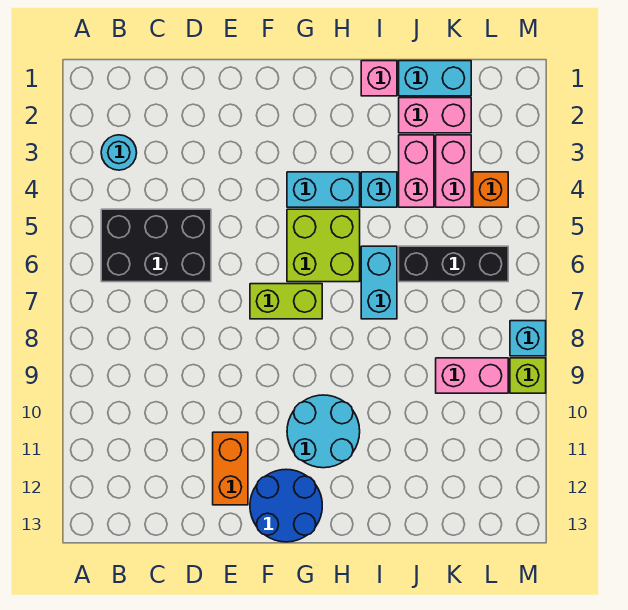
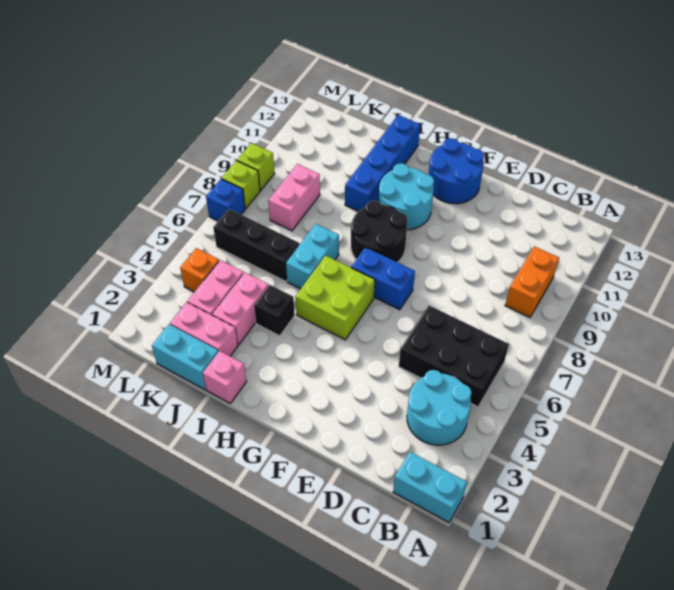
cyan round brick B3 level 1 -> cyan round brick B3:C4 level 1
orange brick E11:E12 level 1 -> orange brick B9:B10 level 1
lime brick F7:G7 level 1 -> blue brick F7:G7 level 1
cyan brick G4:H4 level 1 -> cyan brick A1:B1 level 1
none -> black round brick G8:H9 level 1
cyan brick I4 level 1 -> black brick I4 level 1
none -> blue brick I10:I13 level 1
pink brick K9:L9 level 1 -> pink brick K8:K9 level 1
none -> blue brick M7 level 1
cyan brick M8 level 1 -> lime brick M8 level 1

